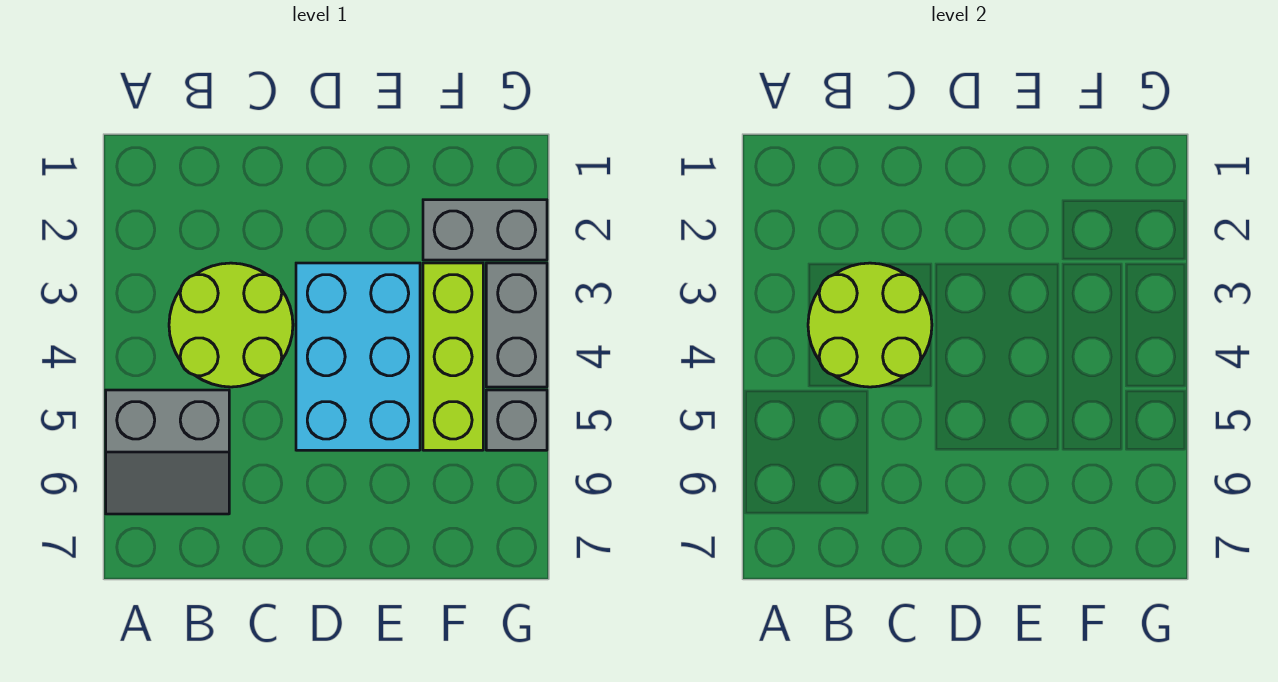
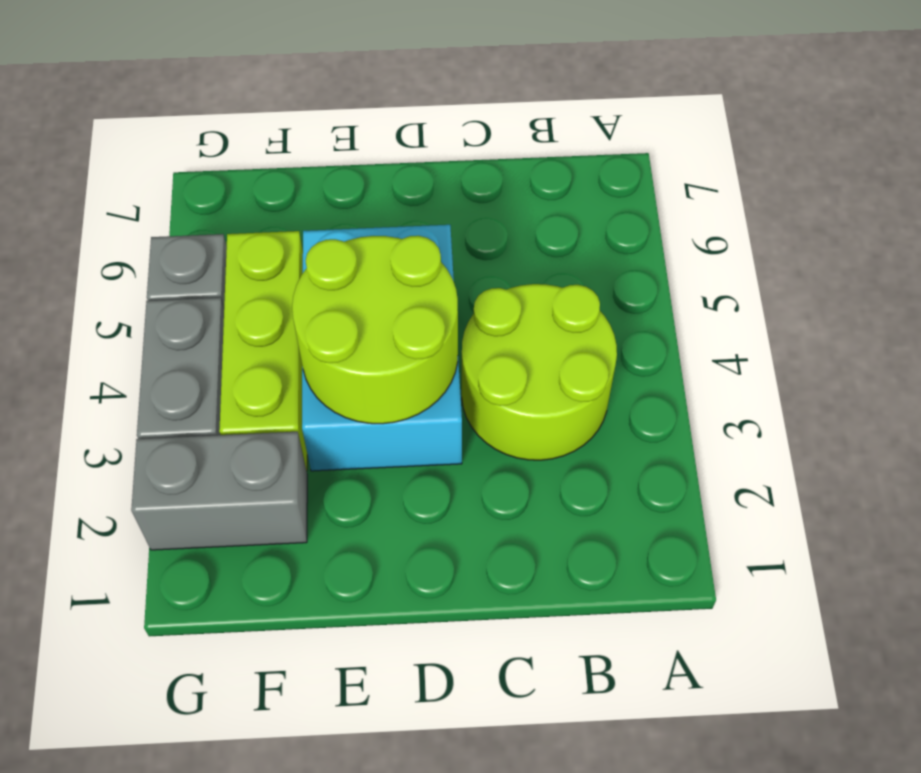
grey slope A5:B6 level 1 top 5 -> none
lime round brick B3:C4 level 2 -> lime round brick D3:E4 level 2

